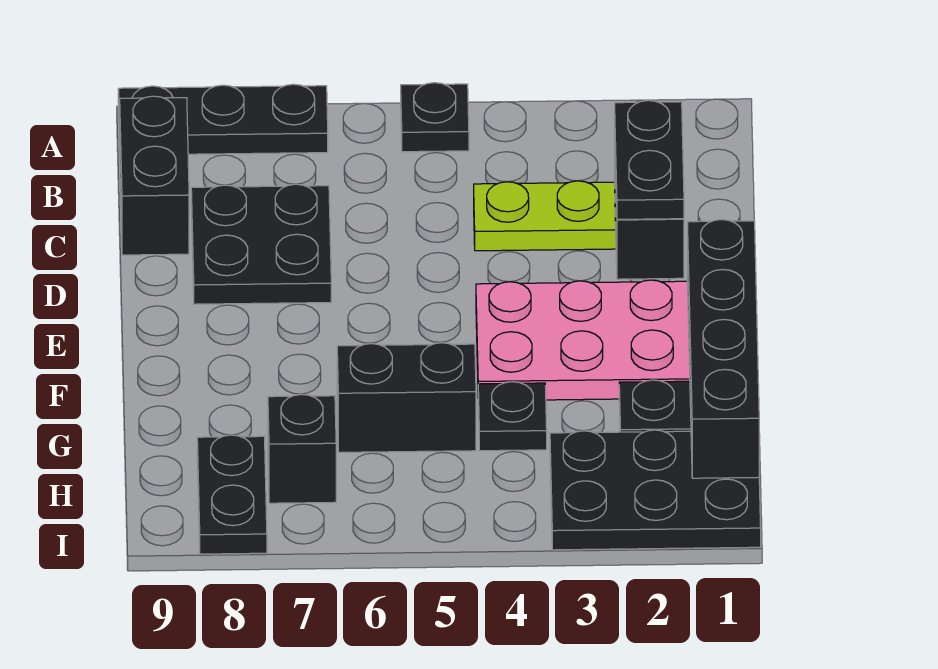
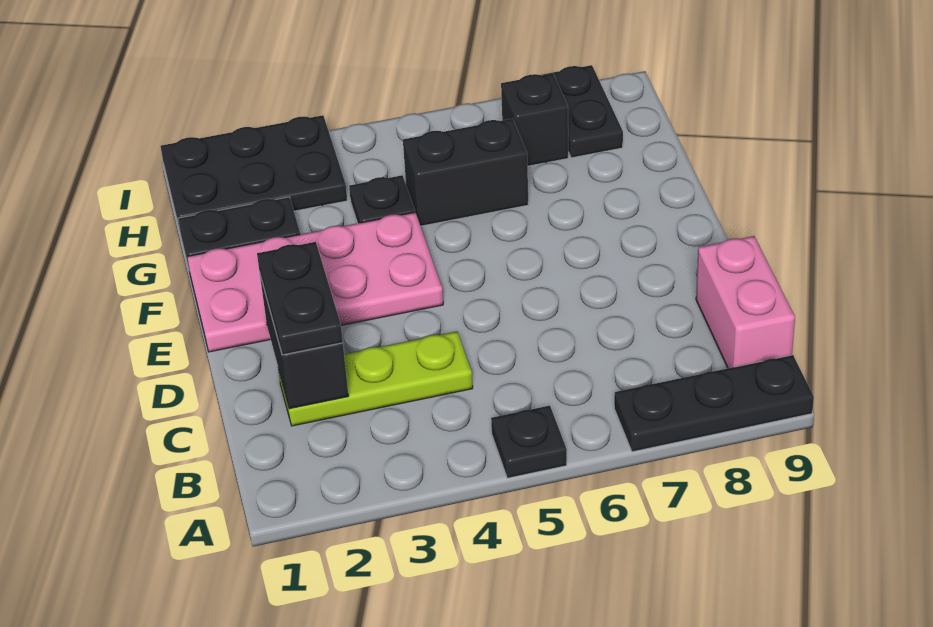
black brick B9:C9 level 1 -> pink brick B9:C9 level 1
black plate C7:D8 level 1 -> none
black brick E1:H1 level 2 -> none

